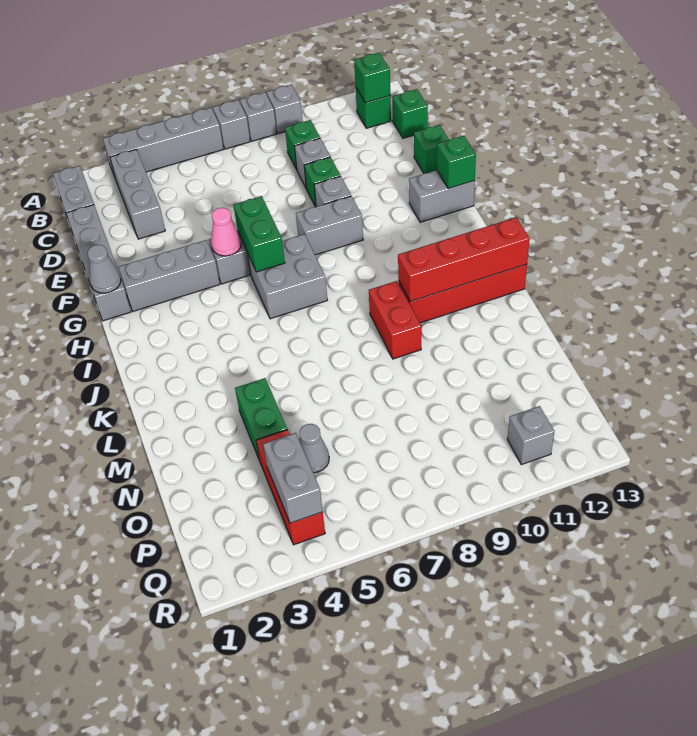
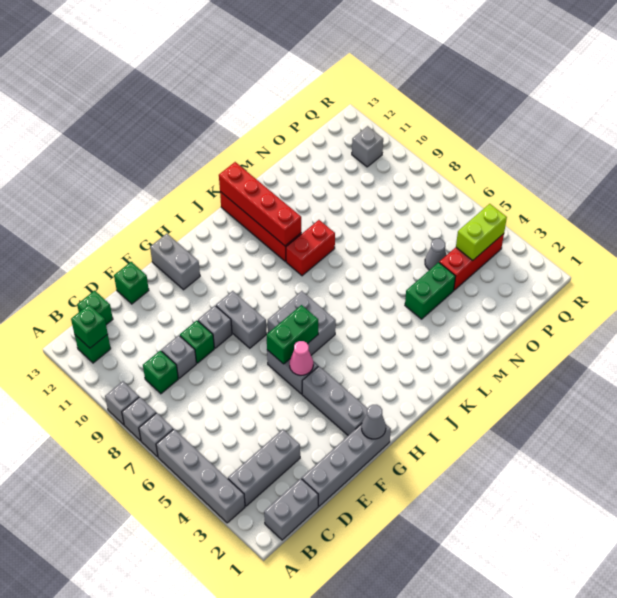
green brick G13 level 2 -> none
grey brick P4:Q4 level 2 -> lime brick P4:Q4 level 2

